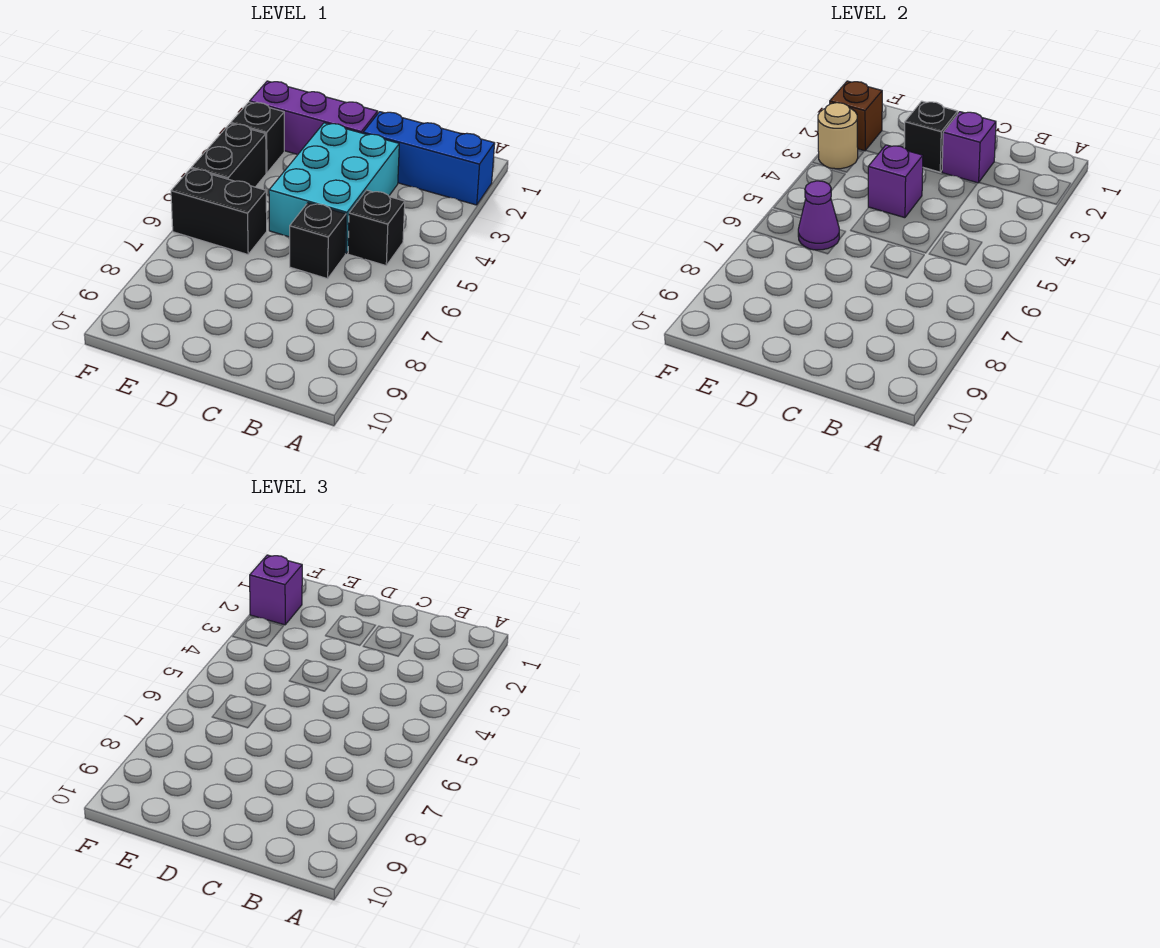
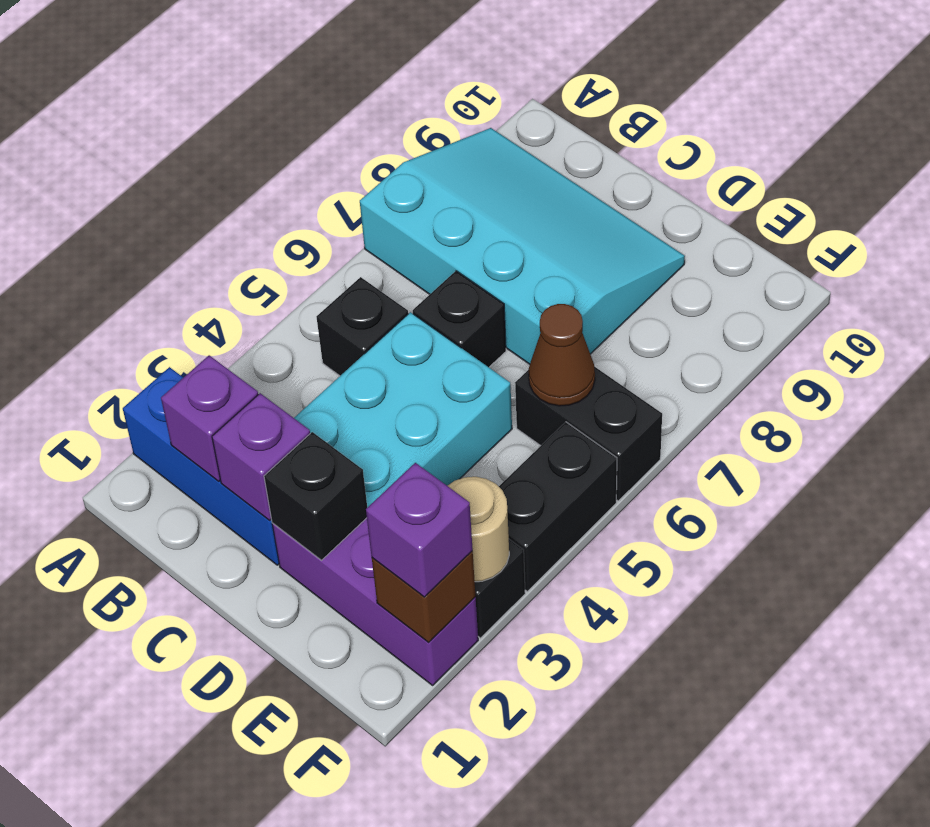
none -> cyan slope A7:D9 level 1 top 7
purple brick D4 level 2 -> purple brick B2 level 2
purple cone E6 level 2 -> brown cone E6 level 2

